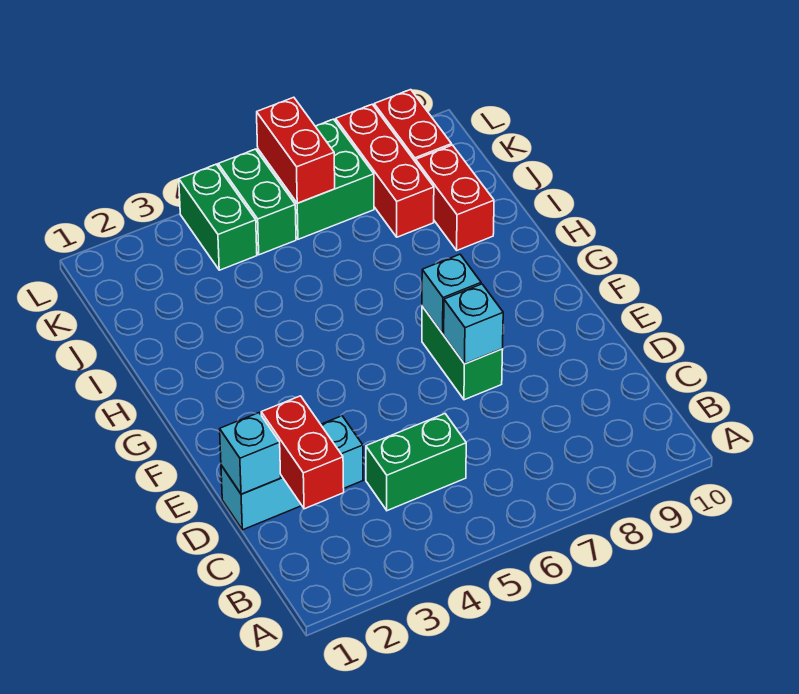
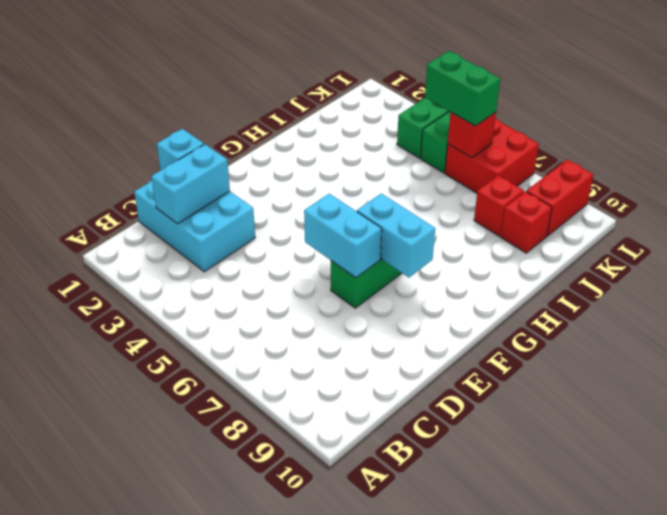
red brick C2:D2 level 2 -> cyan brick C2:D2 level 2
green brick C4:C5 level 1 -> green brick K5:K6 level 3
cyan brick D1:D3 level 1 -> cyan brick C1:D3 level 1
cyan brick E7 level 2 -> cyan brick E6:E7 level 2
cyan brick F7 level 2 -> cyan brick F7:F8 level 2
red brick I9:J9 level 1 -> red brick J9 level 1
red brick J8:L8 level 1 -> red brick J8 level 1
green brick K6:L7 level 1 -> red brick K6:L7 level 1
red brick K6:L6 level 2 -> red brick K6 level 2

